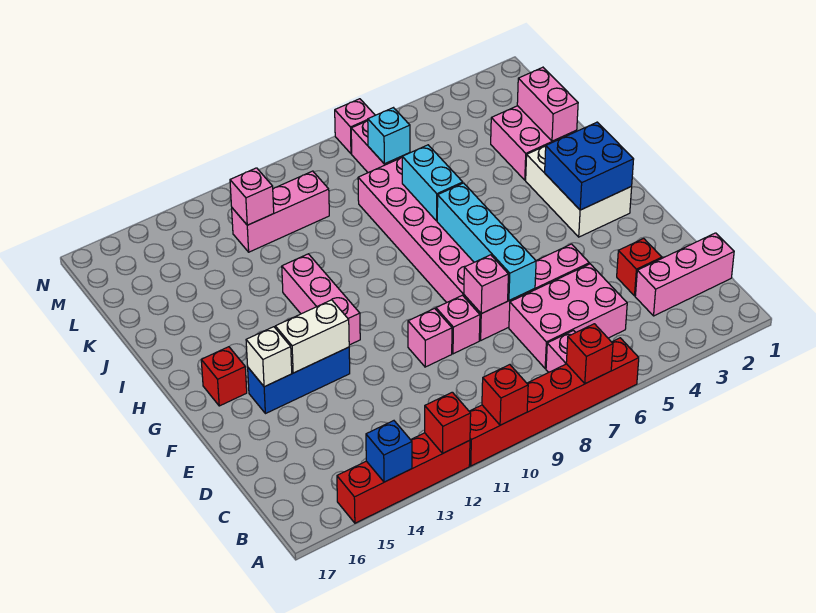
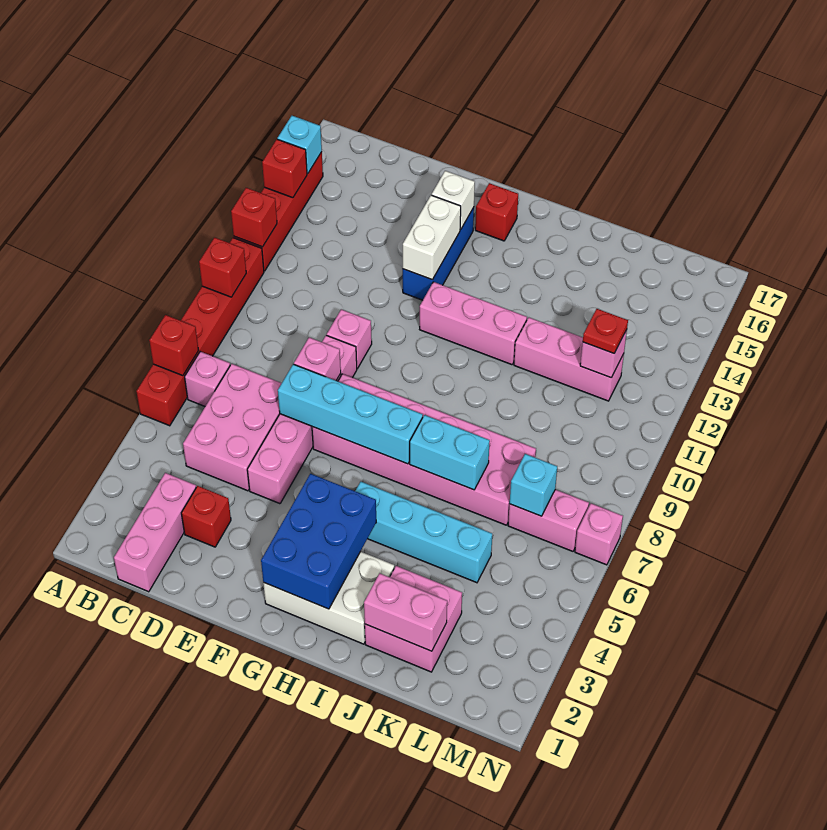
blue brick A14 level 2 -> red brick A14 level 2
none -> cyan brick A15 level 2
blue brick G2:H3 level 2 -> blue brick G2:H4 level 2
none -> cyan brick H5:K5 level 1
pink brick L10:L12 level 1 -> pink brick J12:L12 level 1
none -> red plate L12 level 3

